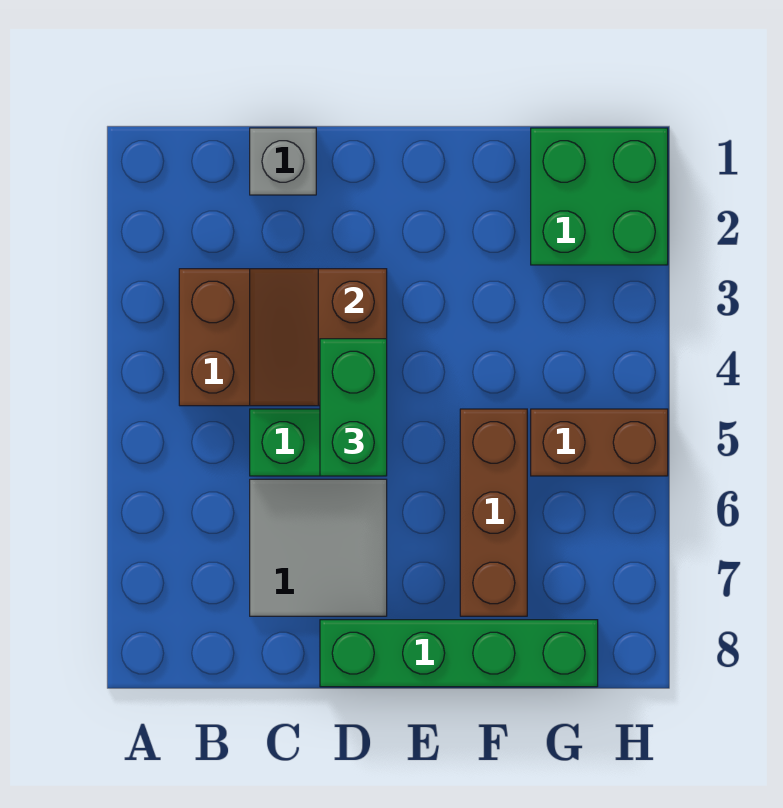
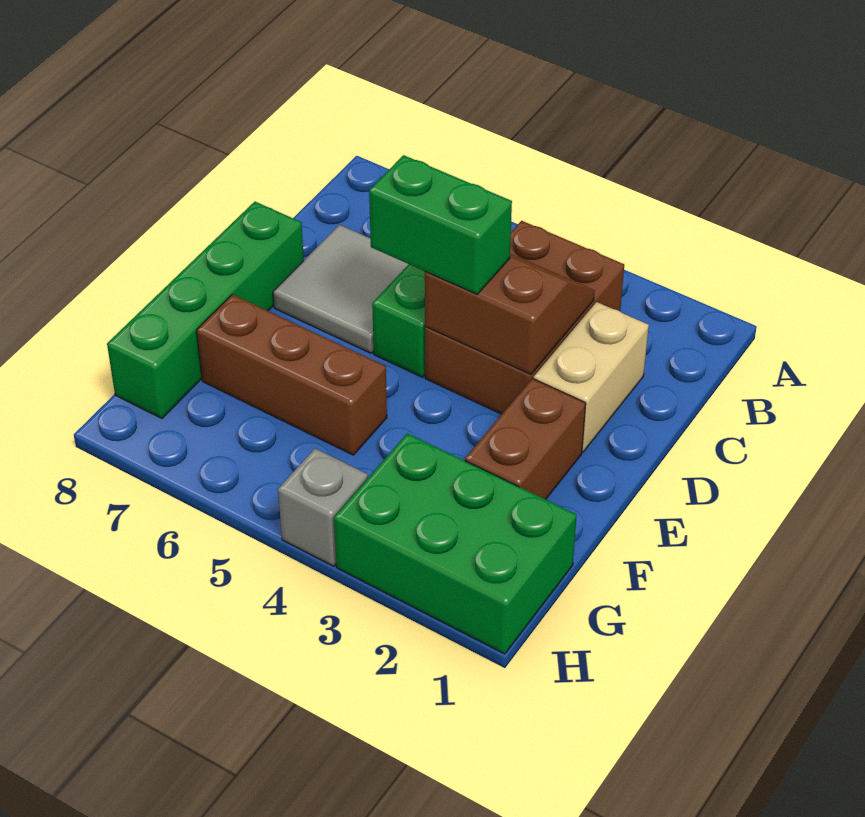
grey brick C1 level 1 -> grey brick H4 level 1
none -> tan brick C2:D2 level 1
green brick G1:H2 level 1 -> green brick G1:H3 level 1
brown brick G5:H5 level 1 -> brown brick E2:F2 level 1

